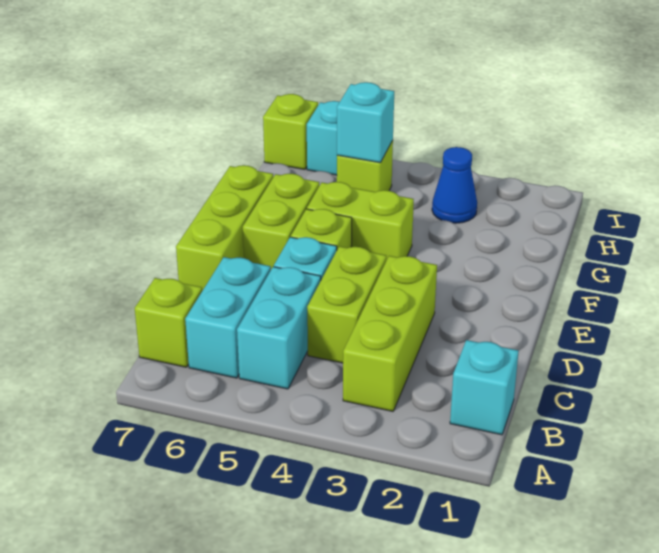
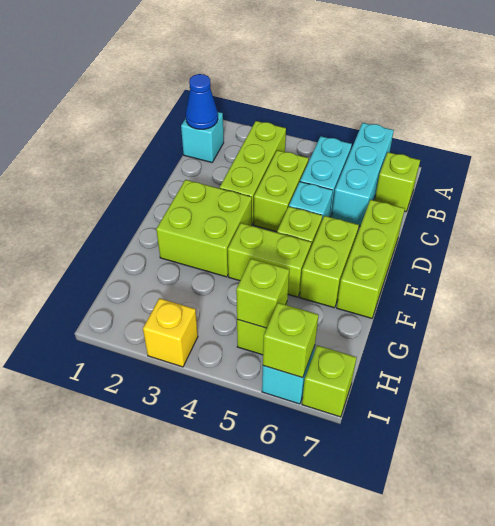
cyan brick B6:C6 level 1 -> cyan brick A6:C6 level 1
none -> lime brick E2:F3 level 1
blue cone H3 level 1 -> blue cone B1 level 2
cyan brick H5 level 2 -> lime brick H5 level 2
none -> yellow brick I3 level 1
none -> lime brick I6 level 2

